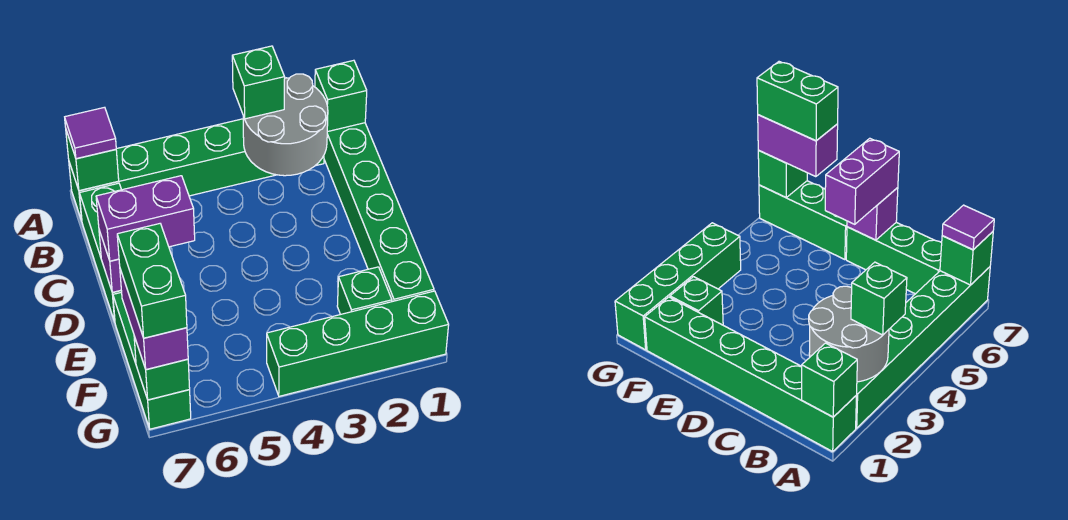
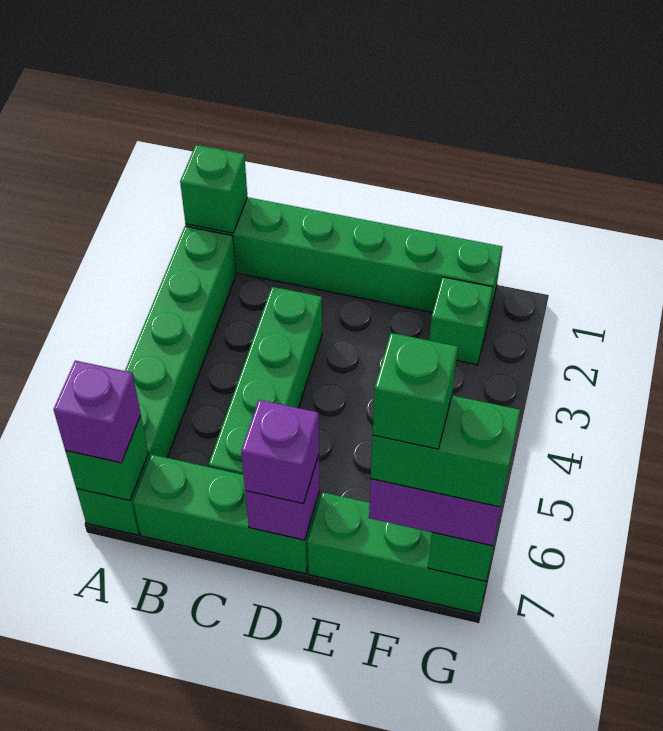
grey round brick A2:B3 level 2 -> none
green brick A3 level 3 -> green brick F7 level 5
purple tile A7 level 3 -> purple brick A7 level 3
purple brick D6:D7 level 3 -> purple brick D7 level 3
green brick G1:G4 level 1 -> green brick C3:C6 level 1

